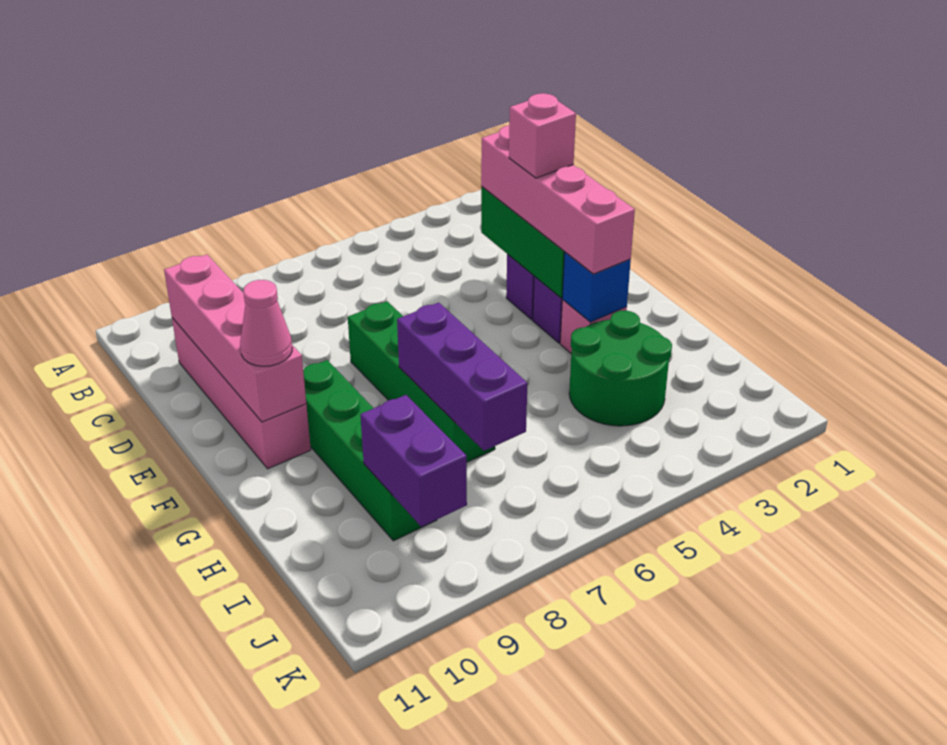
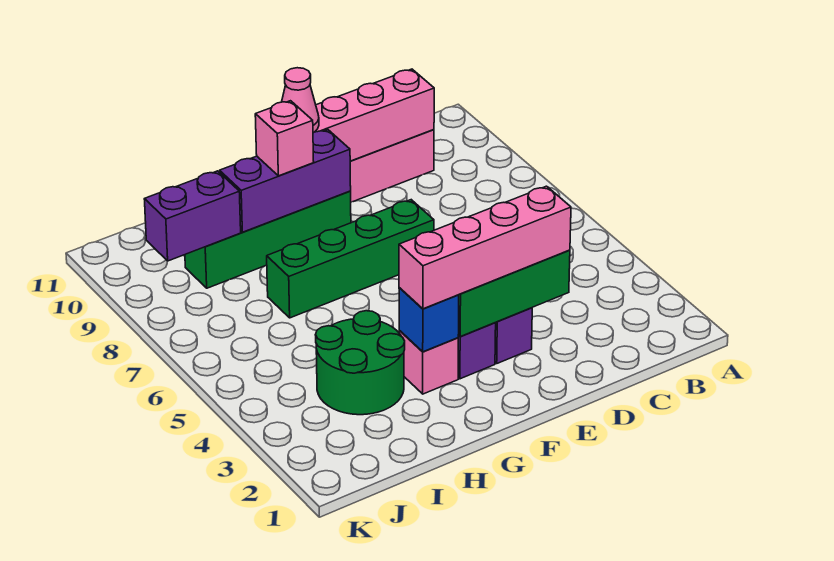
pink brick E3 level 4 -> pink brick G9 level 3
purple brick G7:I7 level 2 -> purple brick F9:H9 level 2

